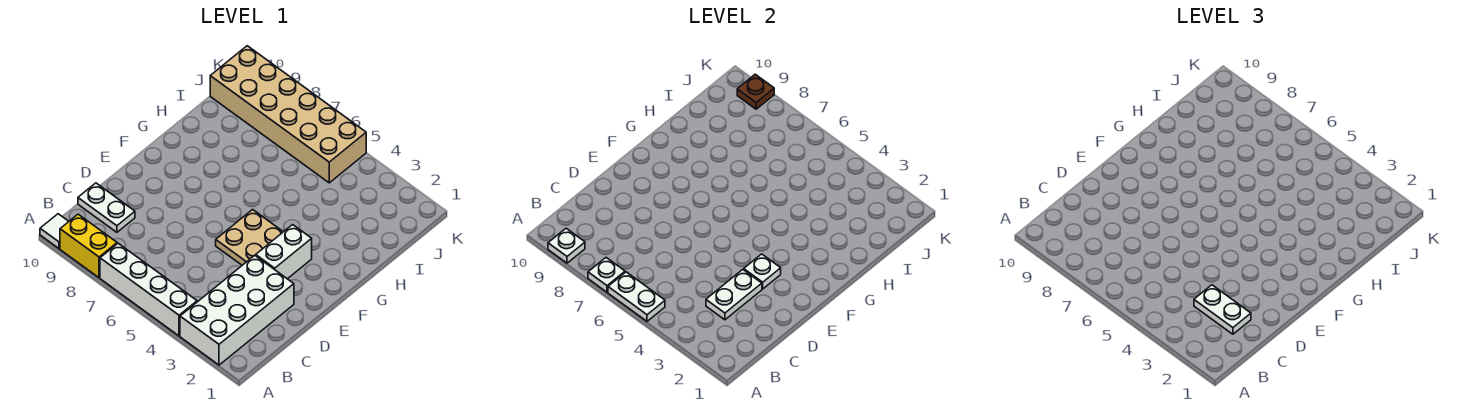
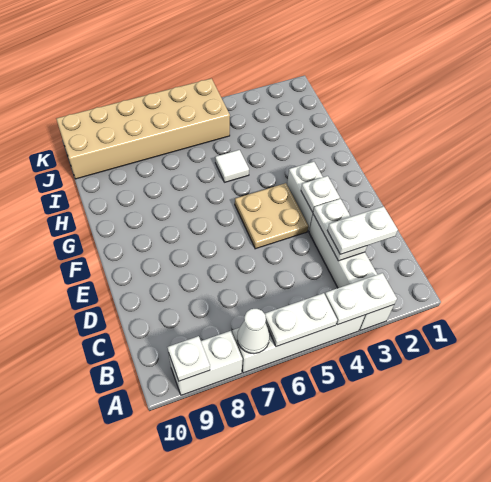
white brick A2:D3 level 1 -> white brick A3:D3 level 1
white plate A7 level 2 -> white cone A7 level 2
yellow brick A8:A9 level 1 -> white brick A8:A9 level 1
white tile A10 level 1 -> white tile H5 level 1
white plate C9:C10 level 1 -> white plate A3:A4 level 2
brown plate K9 level 2 -> none

